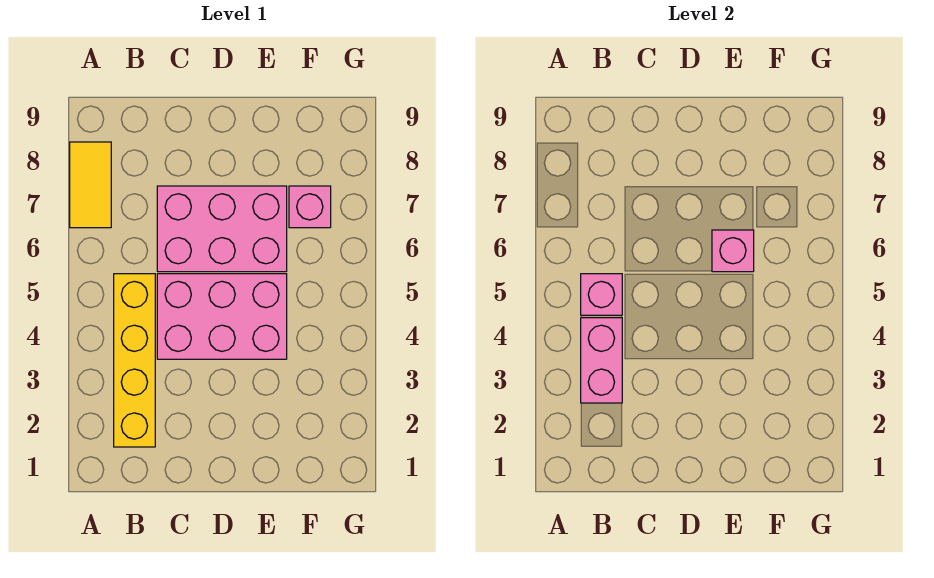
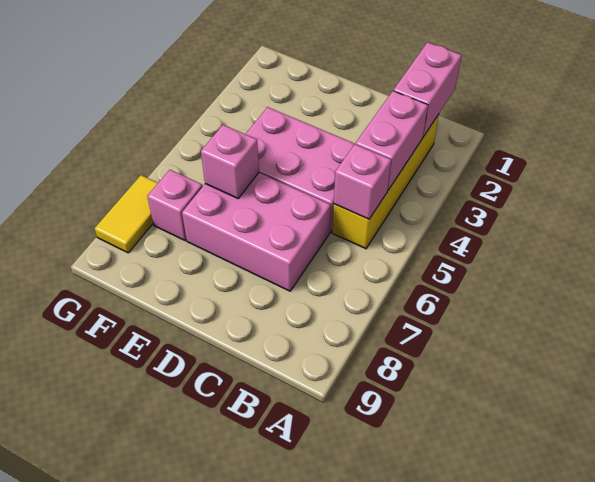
yellow tile A7:A8 level 1 -> yellow tile G7:G8 level 1
none -> pink brick B1:B2 level 2

